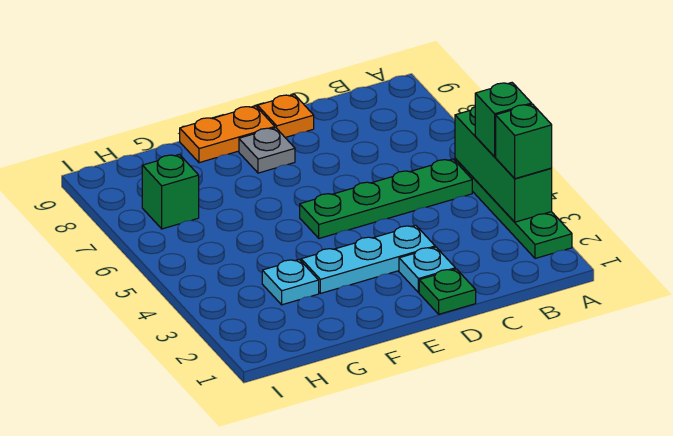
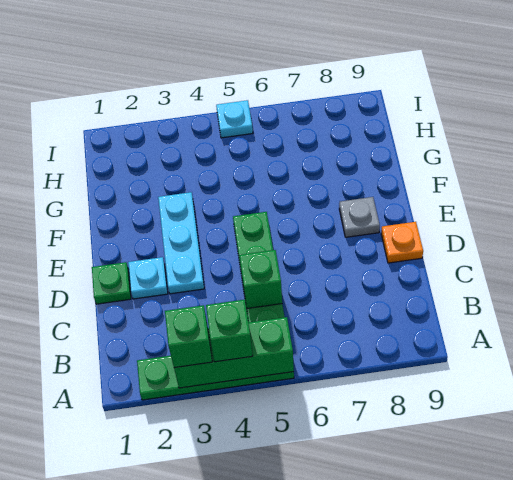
orange plate E9:F9 level 1 -> none
cyan plate G3 level 1 -> cyan plate I5 level 1
green brick H7 level 1 -> green brick C5 level 2

